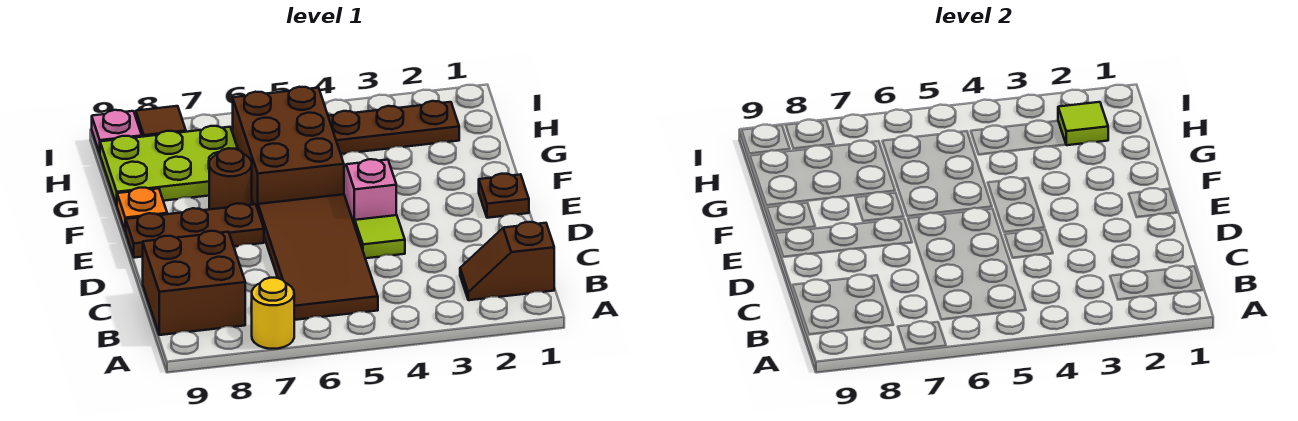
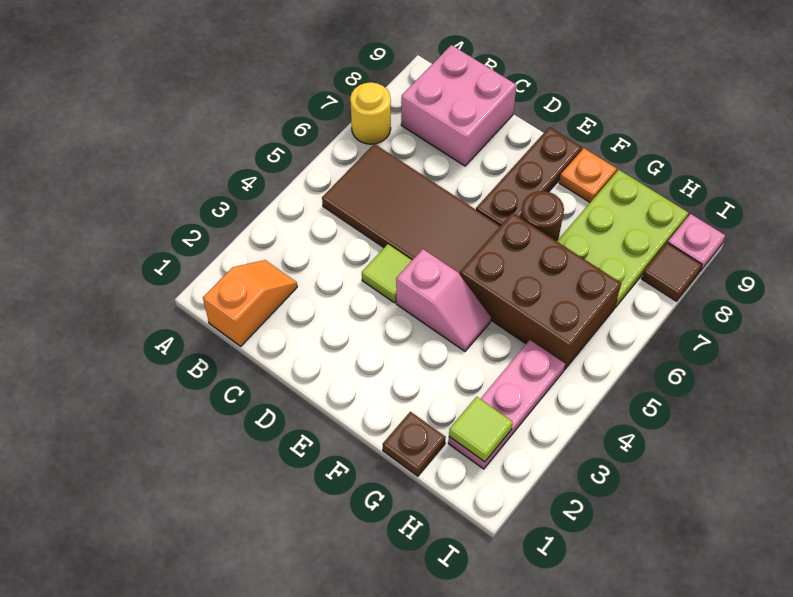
brown slope B1:B2 level 1 top 1 -> orange slope B1:B2 level 1 top 1
brown brick B8:C9 level 1 -> pink brick B8:C9 level 1
brown plate E1 level 1 -> brown plate G1 level 1
brown plate H2:H4 level 1 -> pink plate H2:H4 level 1

